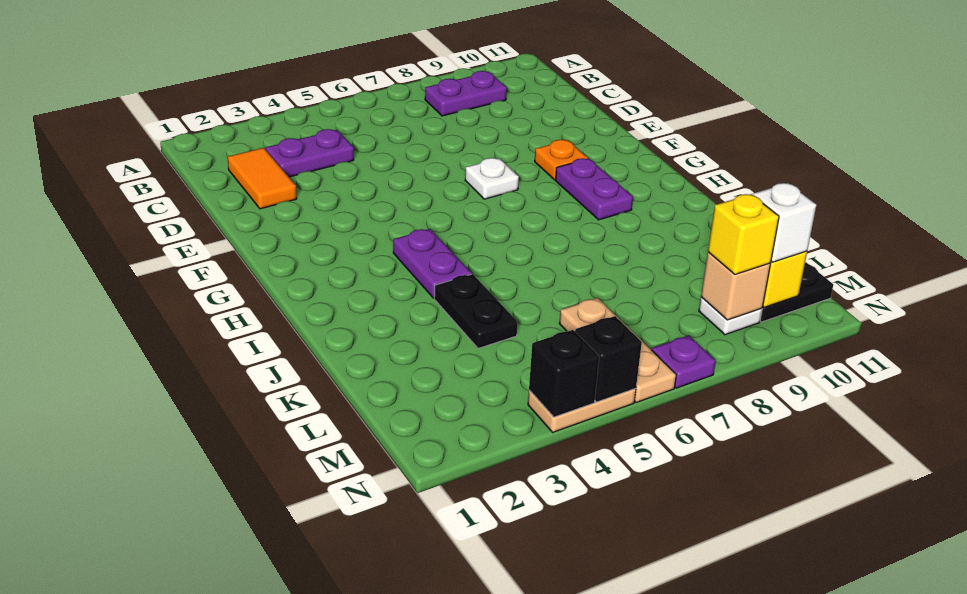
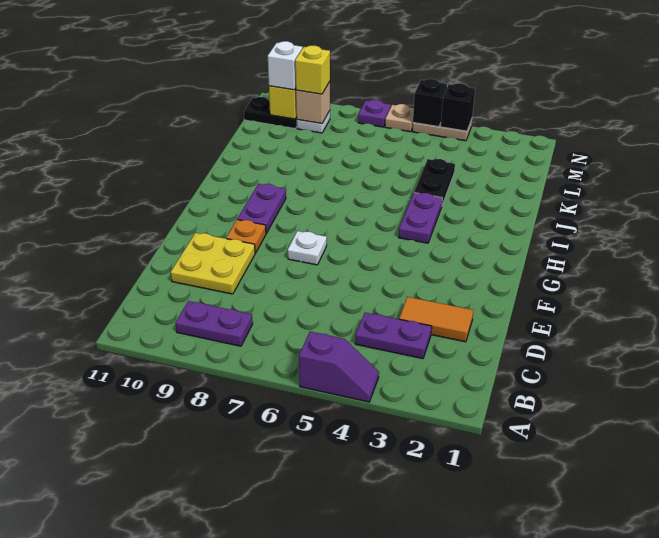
none -> purple slope A4:A5 level 1 top 5
orange tile C2:D2 level 1 -> orange tile D2:D3 level 1
none -> yellow plate D9:E10 level 1
tan plate L6:N6 level 1 -> tan plate N6 level 1

